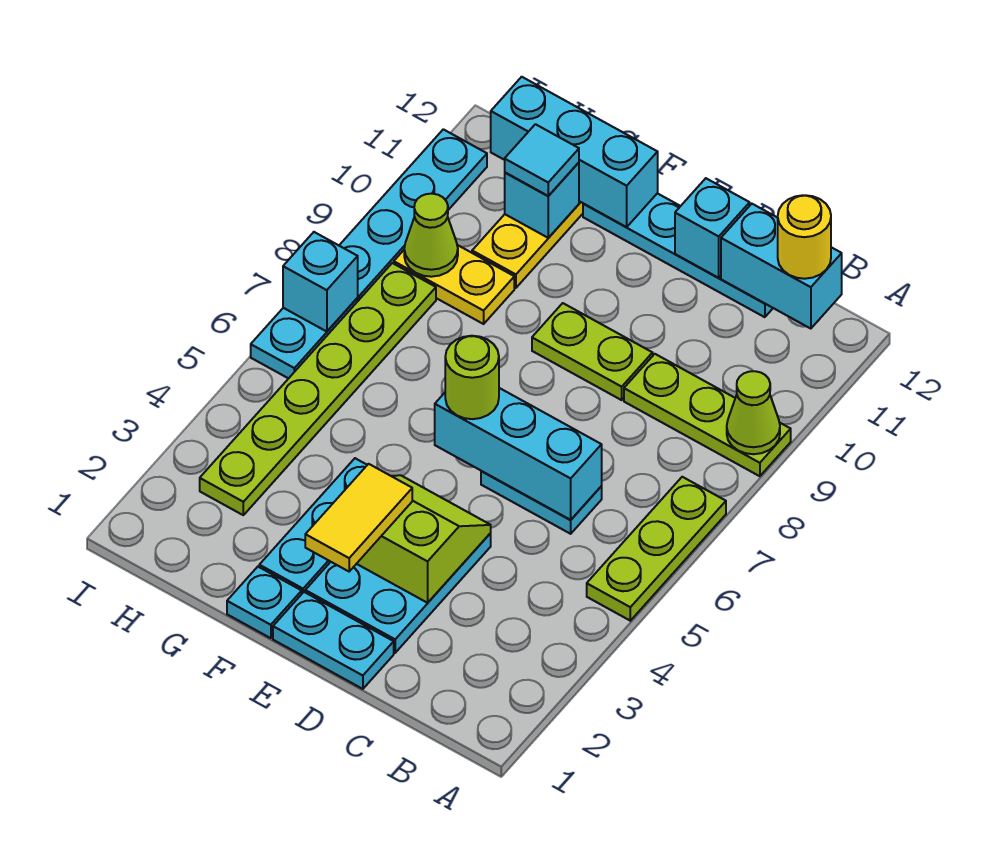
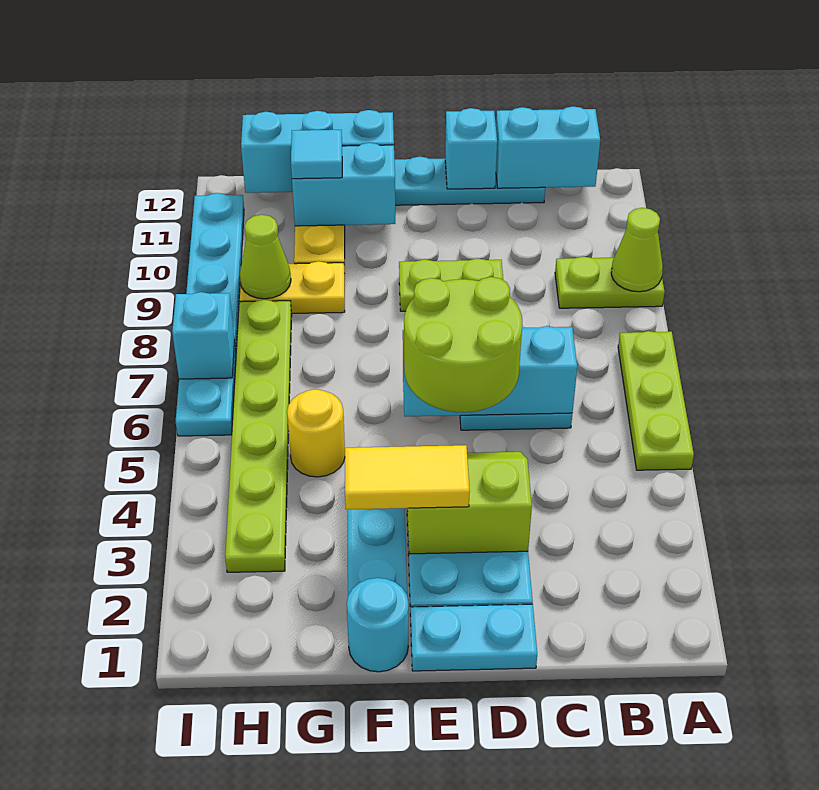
lime plate A9:C9 level 1 -> lime plate A9:B9 level 1
yellow round brick B12 level 3 -> yellow round brick G5 level 1
yellow tile E2:E3 level 3 -> yellow tile E3:F3 level 3
lime round brick E6 level 3 -> lime round brick D5:E6 level 3
cyan plate F1 level 1 -> cyan round brick F1 level 1
cyan brick G11 level 2 -> cyan brick F11:G11 level 2

